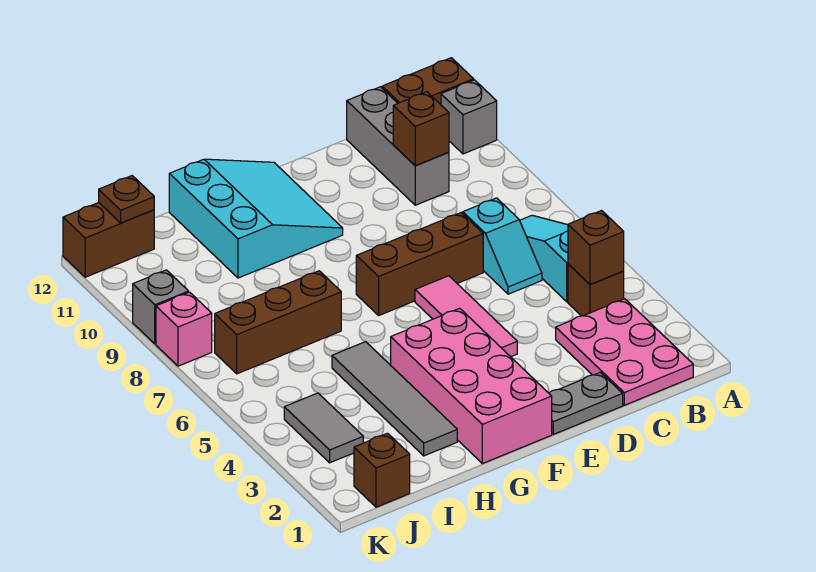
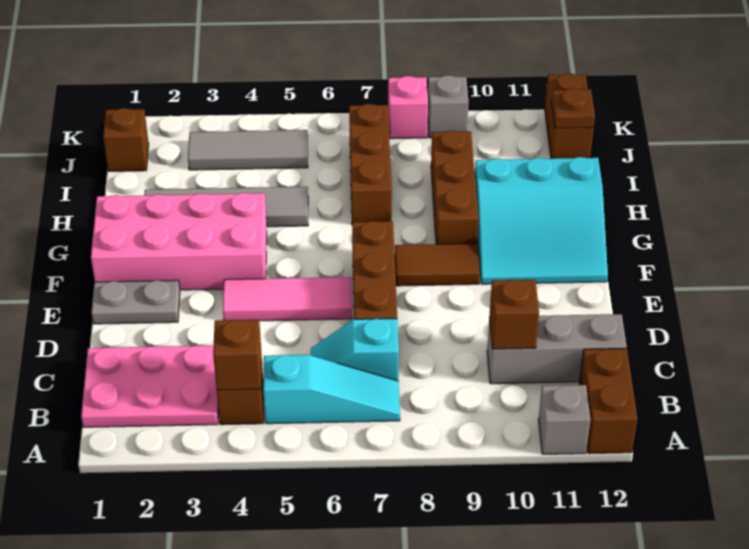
grey plate D1:E1 level 1 -> grey plate E1:E2 level 1
none -> brown tile F8:F9 level 1
none -> brown brick G9:I9 level 1
grey tile J3:J4 level 1 -> grey tile J3:J5 level 1

